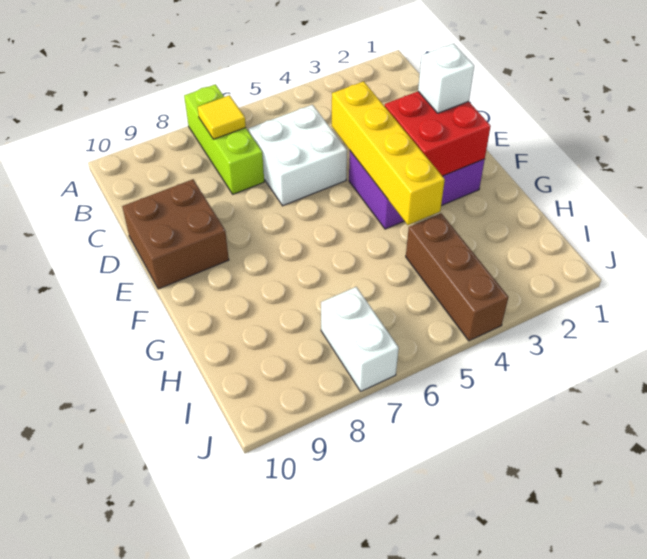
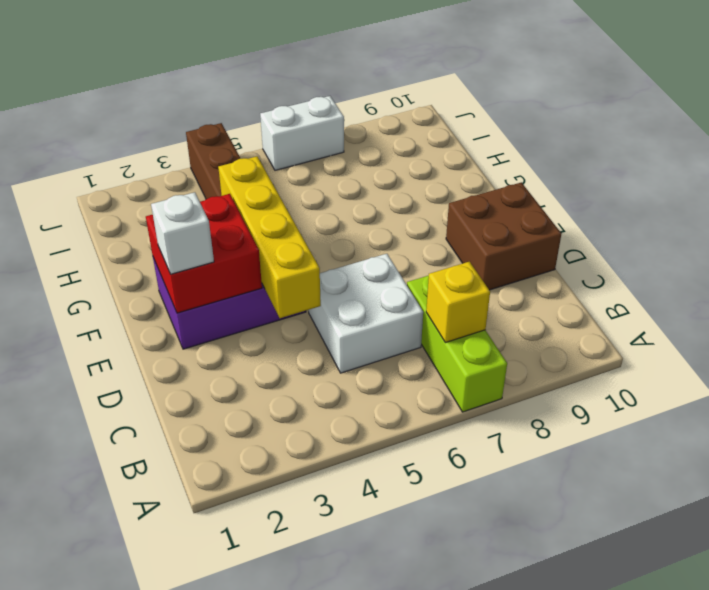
yellow tile B7 level 2 -> yellow brick B7 level 2
white brick I7:J7 level 1 -> white brick J6:J7 level 1

